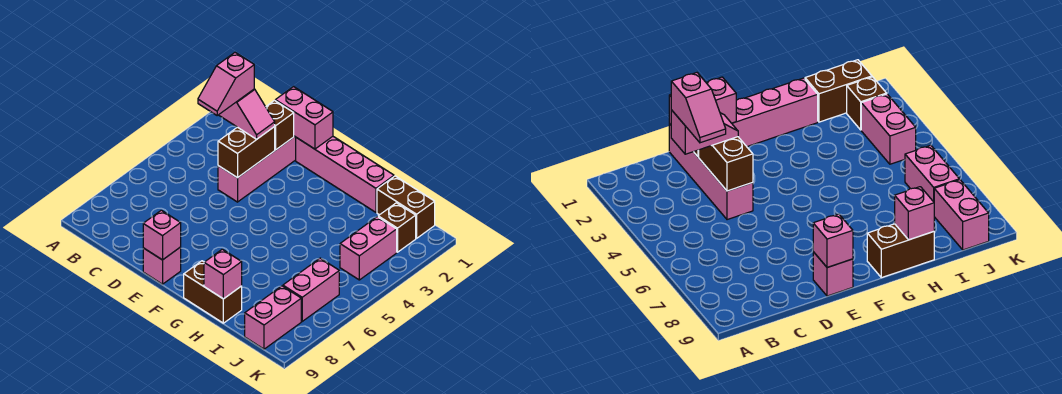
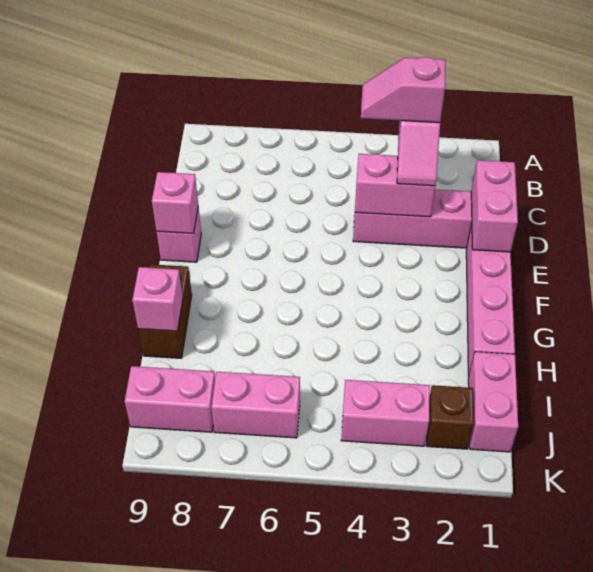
brown brick D2 level 2 -> none
brown brick D3:D4 level 2 -> pink brick D3:D4 level 2
brown brick I1:J1 level 1 -> pink brick I1:J1 level 1

